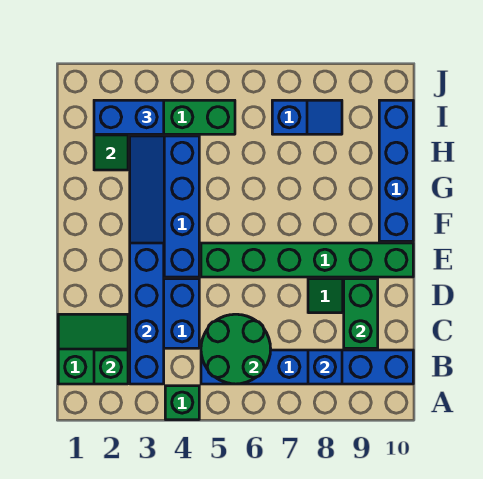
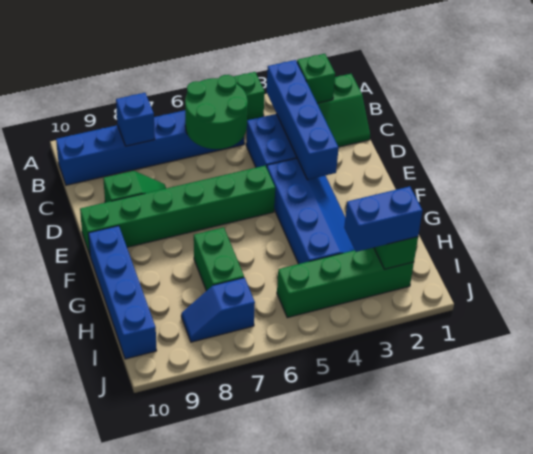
green brick C9:D9 level 2 -> green brick G7:H7 level 1

